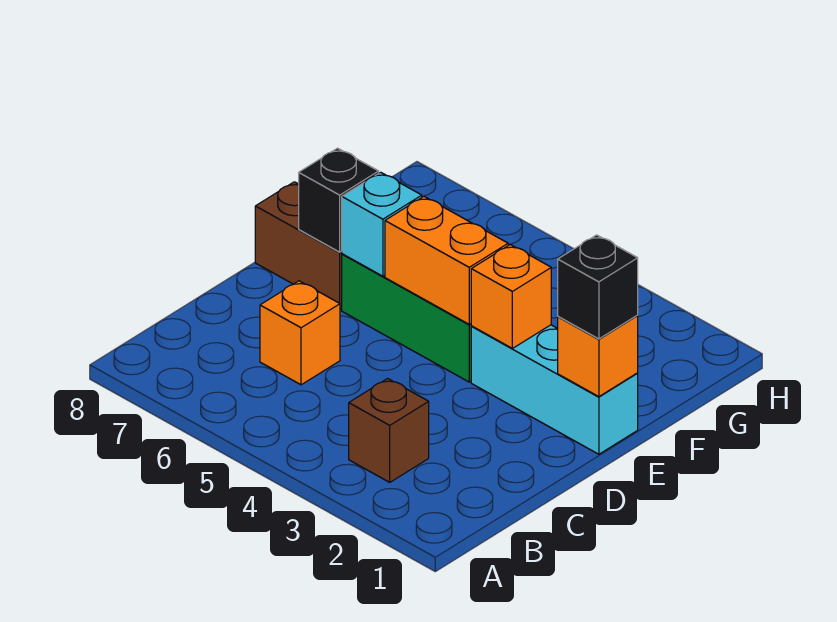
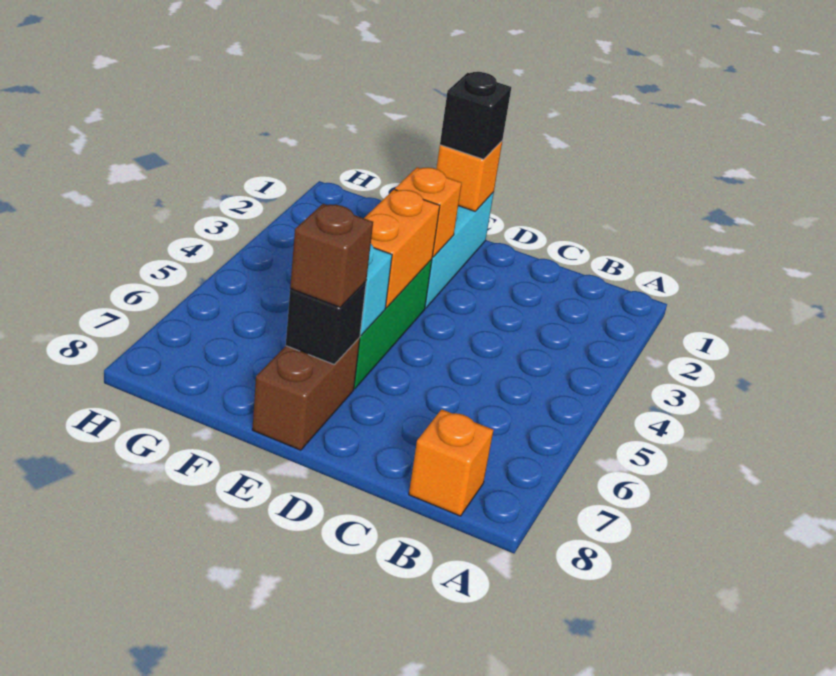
brown brick B3 level 1 -> brown brick E7 level 3
orange brick C6 level 1 -> orange brick B8 level 1

